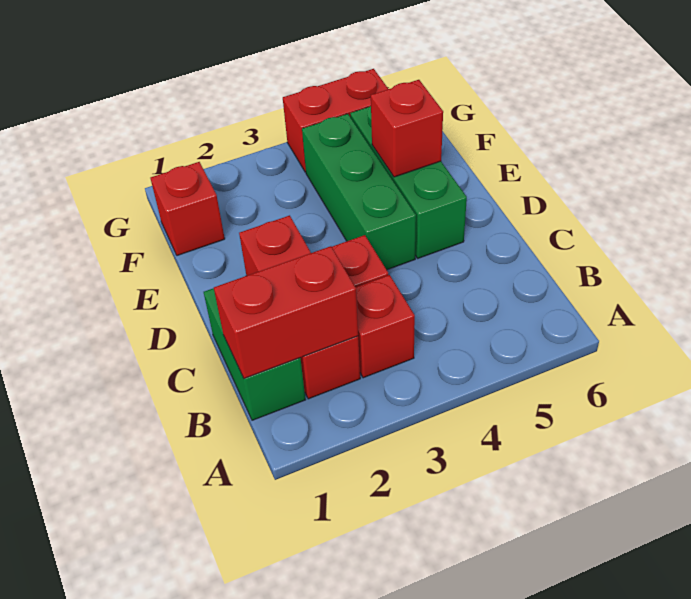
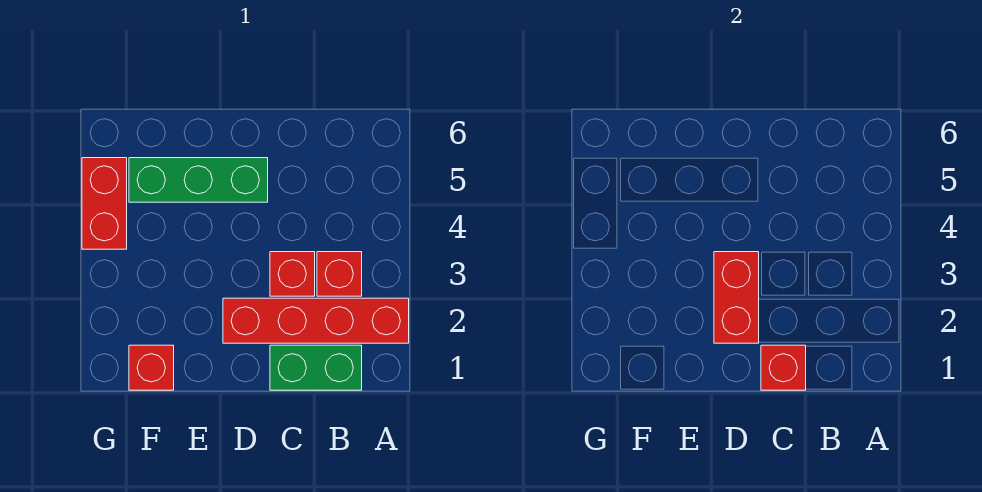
red brick B1:B2 level 2 -> red brick D2:D3 level 2
red brick B2:D2 level 1 -> red brick A2:D2 level 1
green brick D4:F4 level 1 -> none
red brick E5 level 2 -> red brick C1 level 2

